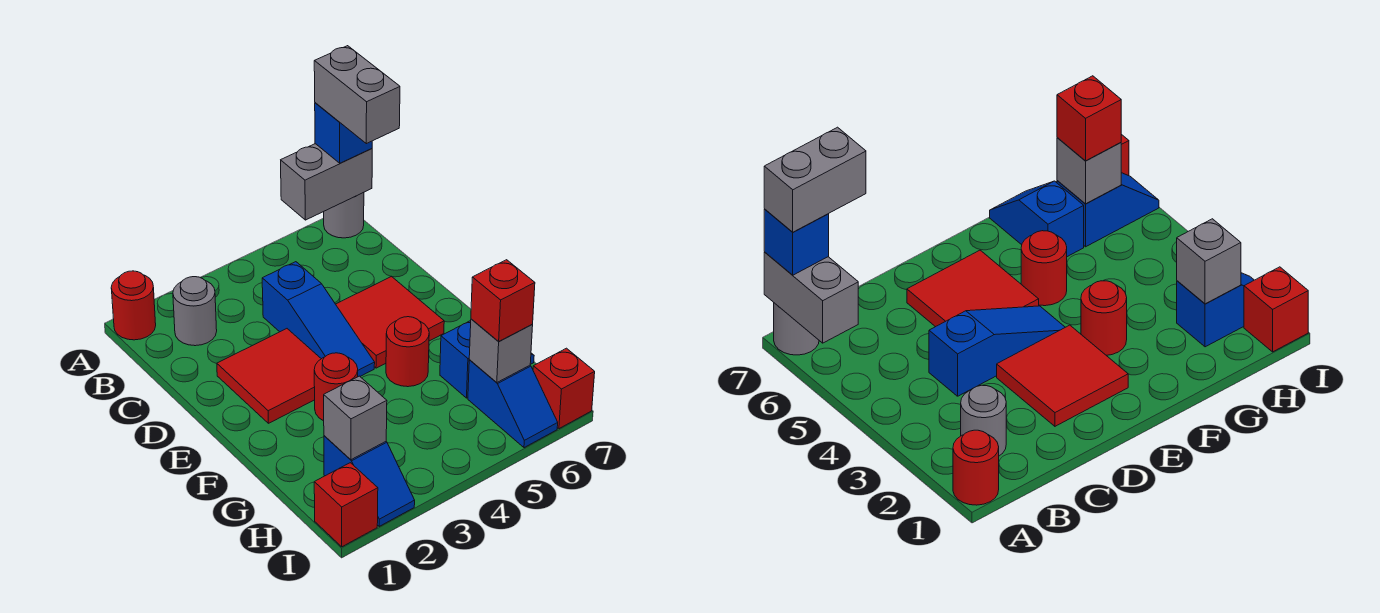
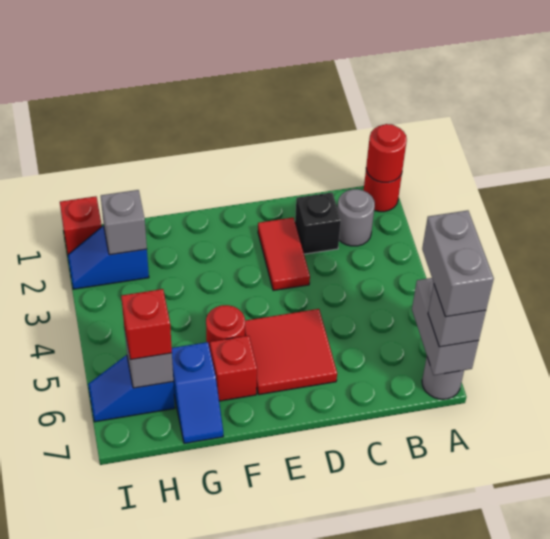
blue brick A7 level 3 -> grey brick A7 level 3
grey brick A7:B7 level 4 -> grey brick A6:A7 level 4
none -> black brick C2 level 1
blue slope C4:E4 level 1 top C -> none
red tile D2:E3 level 1 -> red tile D2:D3 level 1
red round brick F3 level 1 -> red round brick A1 level 2
red brick I7 level 1 -> red brick F6 level 1

